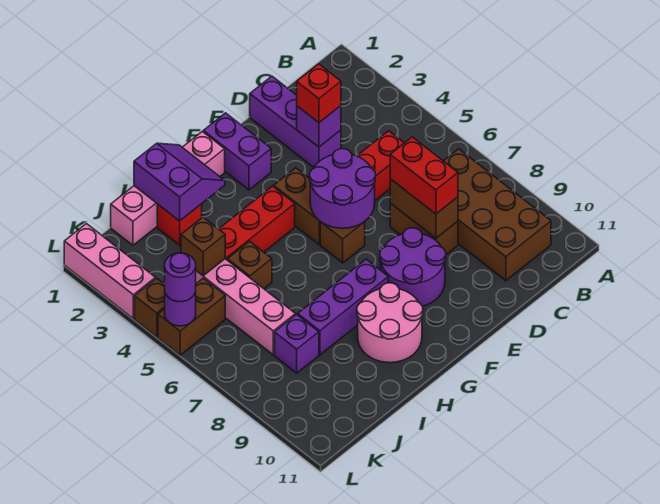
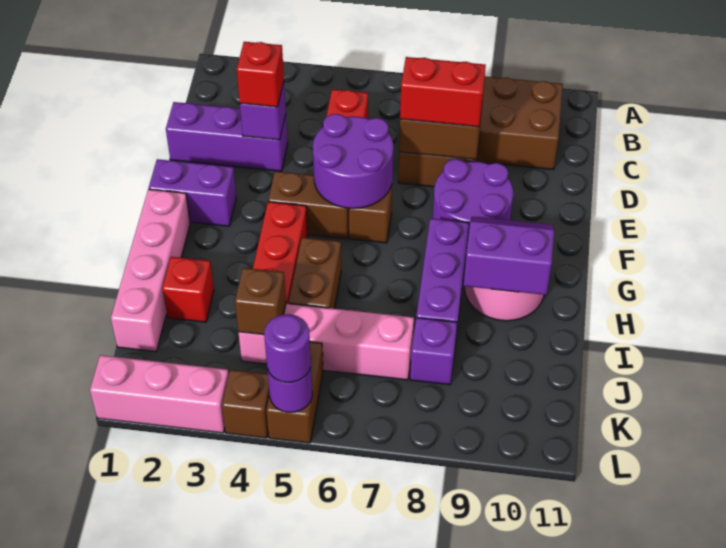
purple slope H1:I2 level 2 top I -> purple slope G9:H10 level 2 top H
brown brick I5 level 1 -> brown brick H5:I5 level 1

